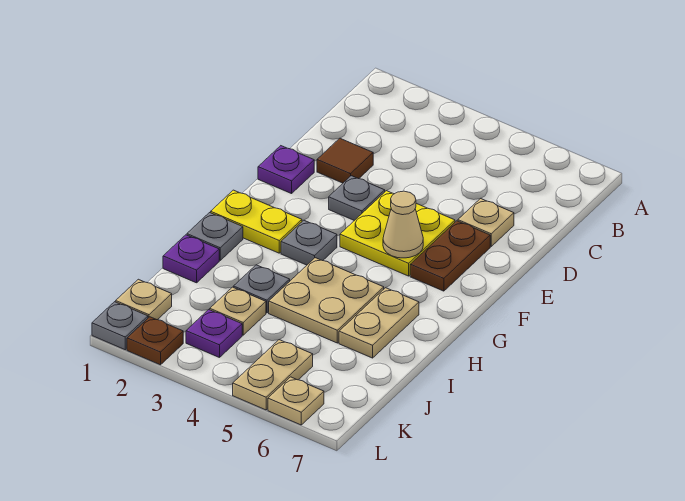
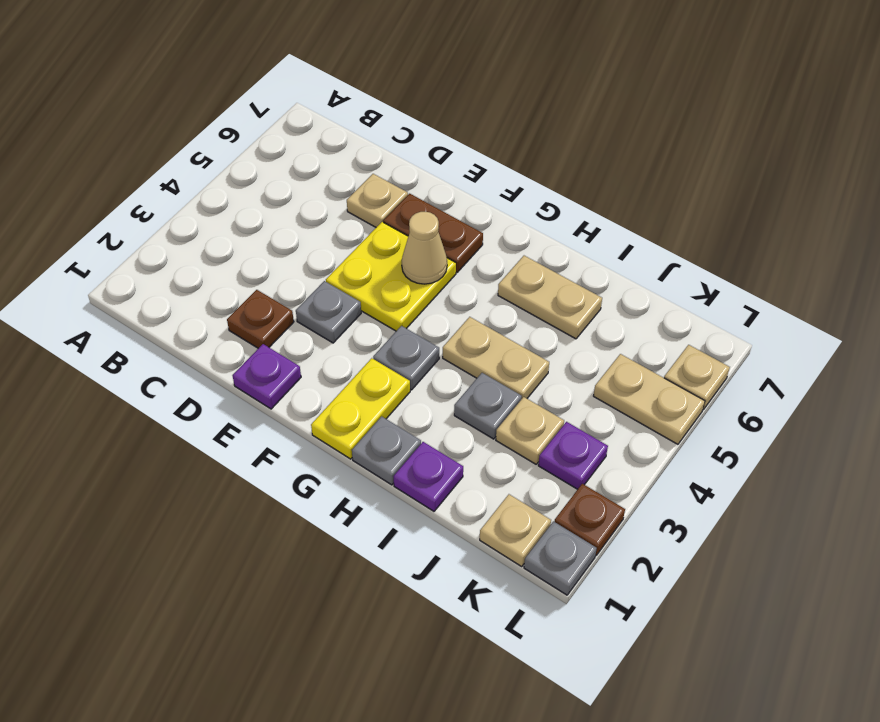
brown tile D2 level 1 -> brown plate D2 level 1
tan plate H4:I5 level 1 -> tan plate H4:I4 level 1

